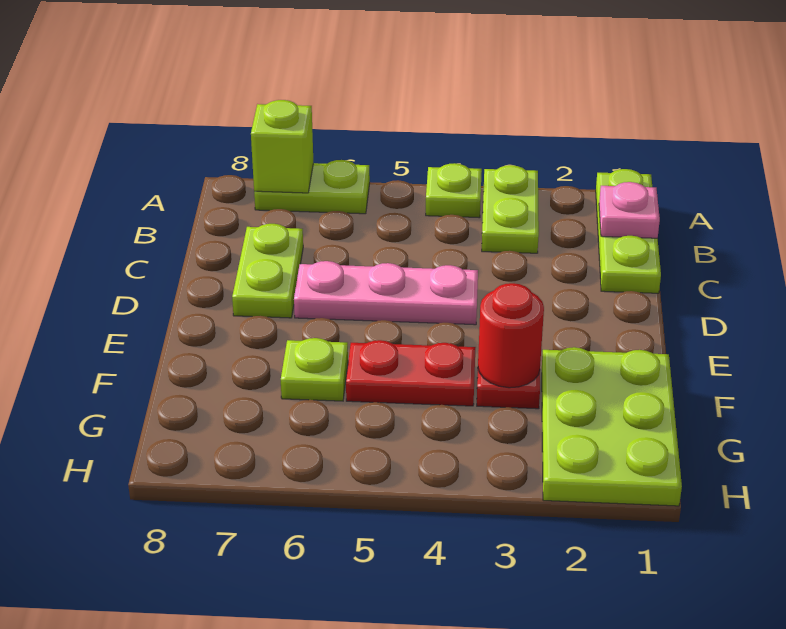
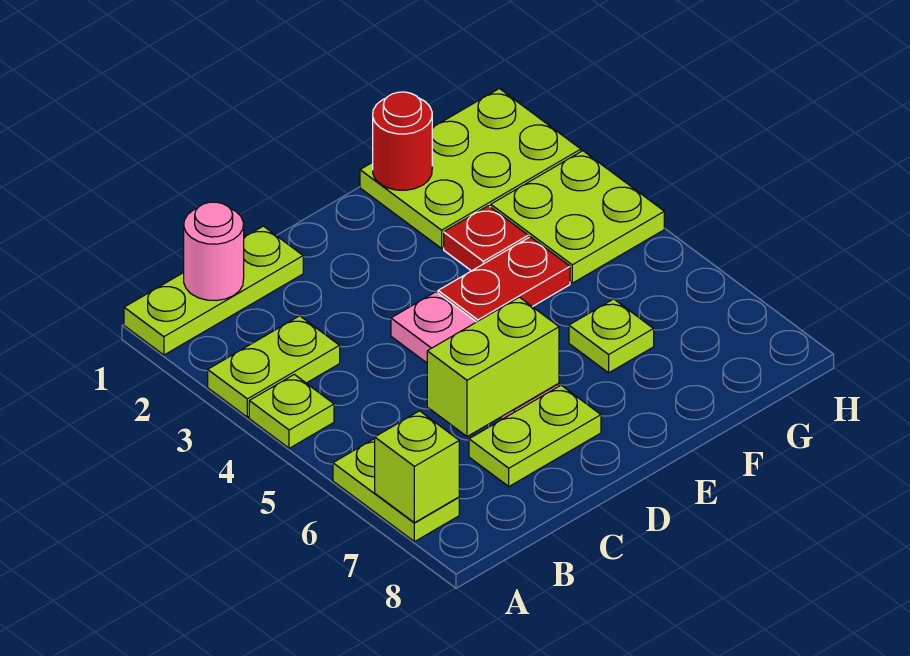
pink plate B1 level 2 -> pink round brick B1 level 2
none -> lime brick C6:D6 level 2
red round brick F3 level 2 -> red round brick F1 level 2
red plate F4:F5 level 1 -> red plate E4:F4 level 1
none -> lime plate G3:H4 level 1

